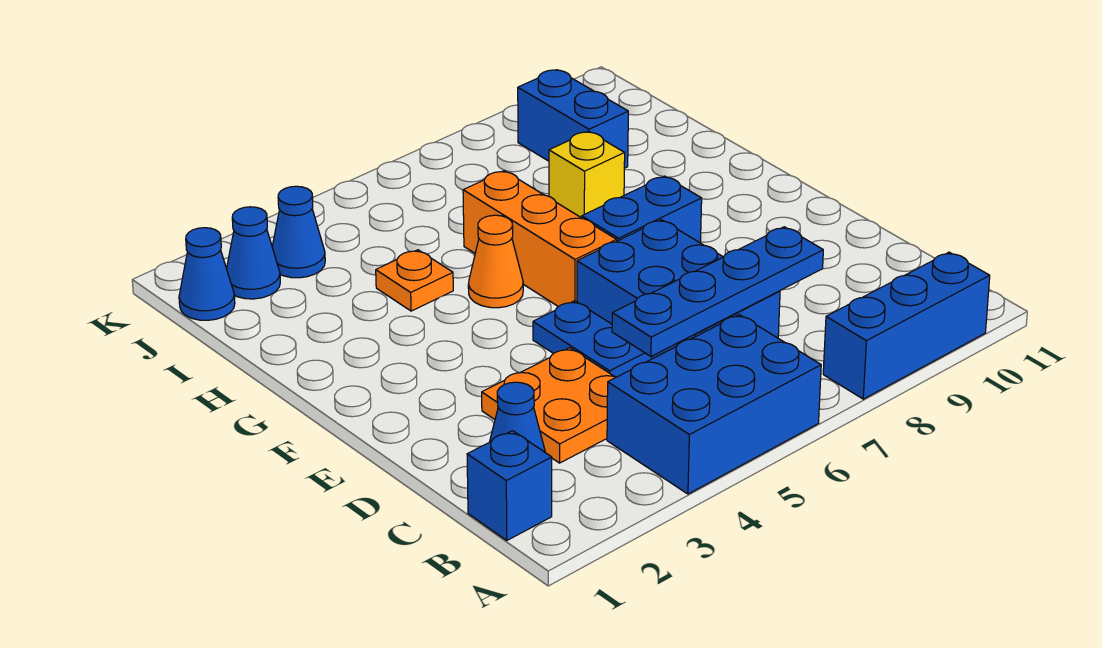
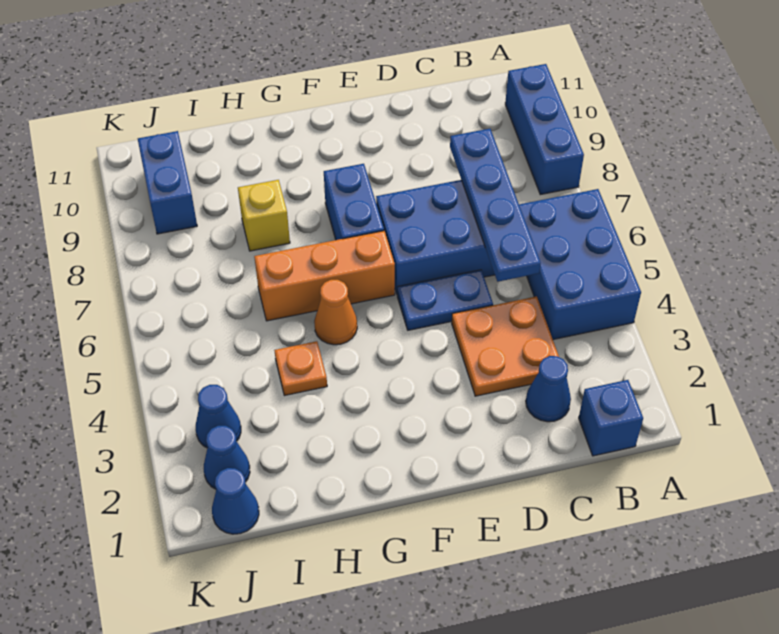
blue brick I9:J9 level 1 -> blue brick J9:J10 level 1

